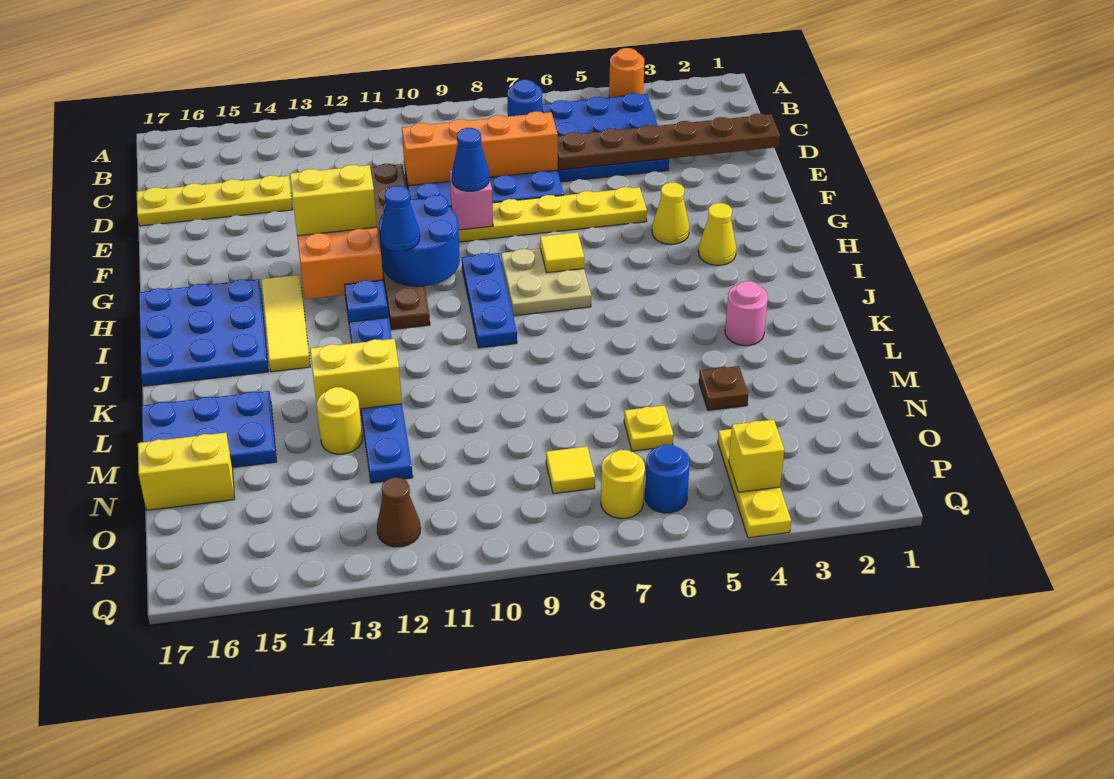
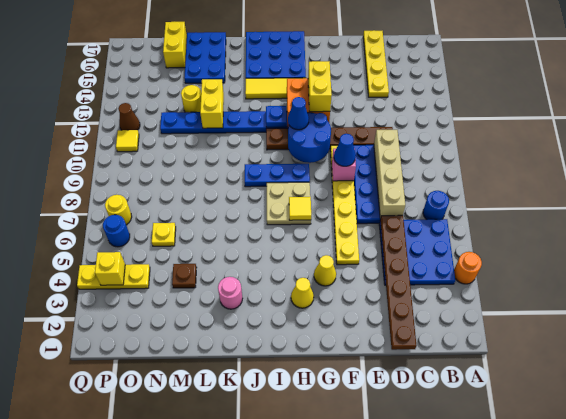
orange brick D7:D10 level 2 -> tan brick D7:D10 level 2
yellow tile O8 level 1 -> yellow tile P11 level 1

